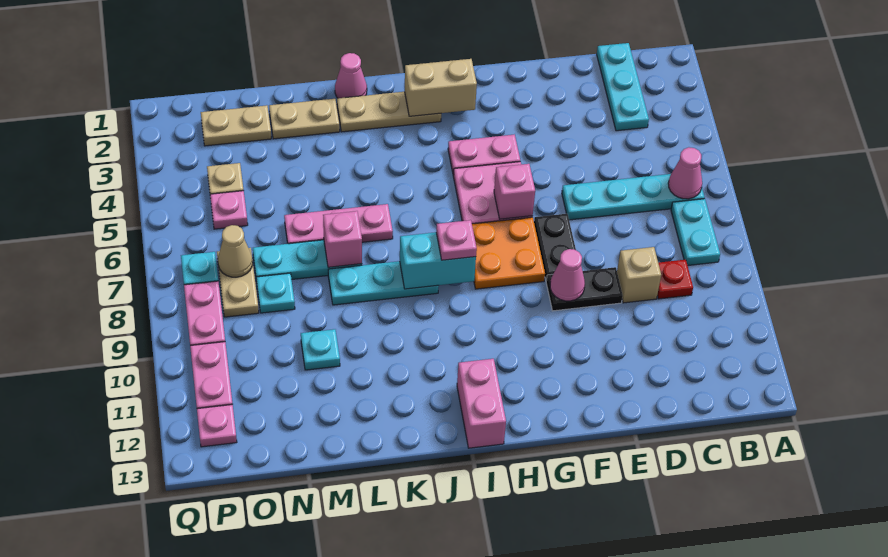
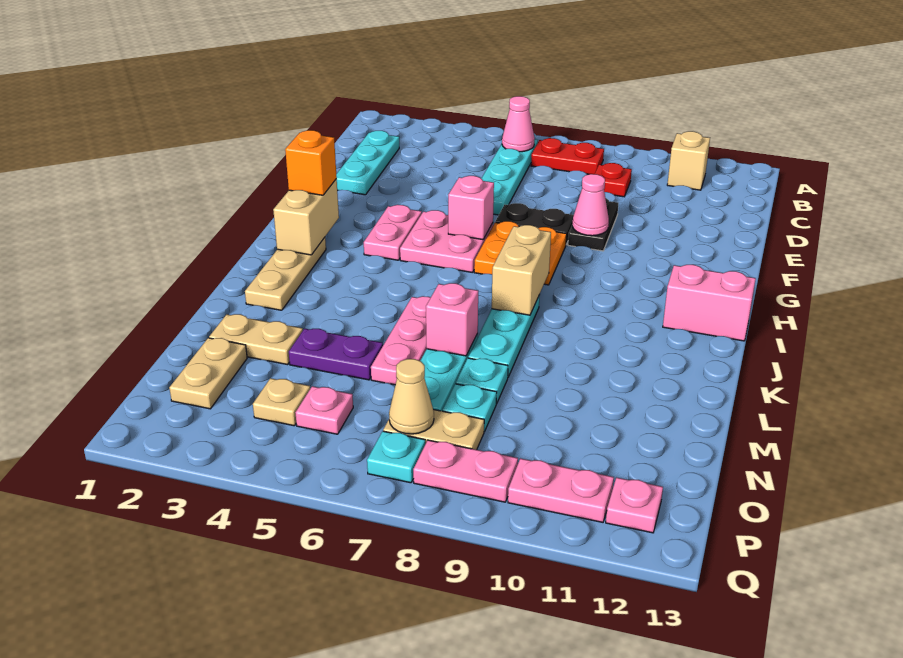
cyan plate B7:B8 level 1 -> red plate B7:B8 level 1
cyan plate C1:C3 level 1 -> cyan plate C2:E2 level 1
tan brick D9 level 1 -> tan brick B11 level 1
none -> orange brick H2 level 3
cyan brick I8:J8 level 2 -> tan brick I8:J8 level 2
pink plate I8 level 3 -> none
pink cone K1 level 1 -> none
tan plate L2:M2 level 1 -> tan plate M2:M3 level 1
none -> purple plate M4:M5 level 1
cyan plate M10 level 1 -> cyan plate M8 level 1

